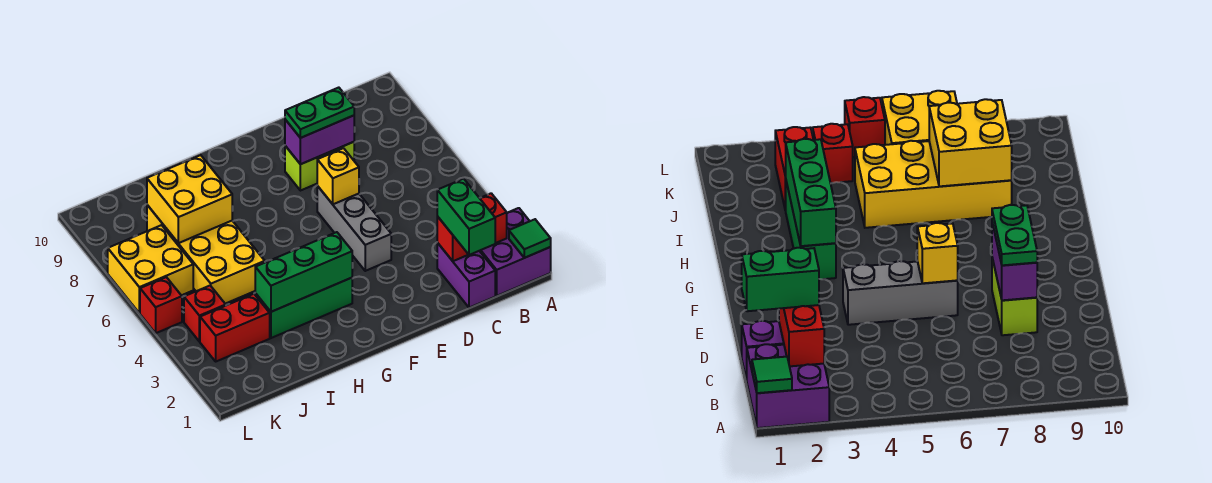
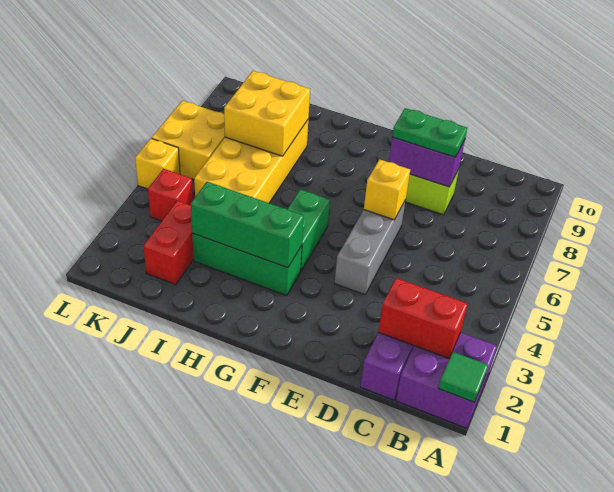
green brick C1:C2 level 3 -> green brick G4:G5 level 1
red brick J3:K3 level 1 -> red brick J2:J3 level 1
red brick L5 level 1 -> yellow brick L5 level 1

